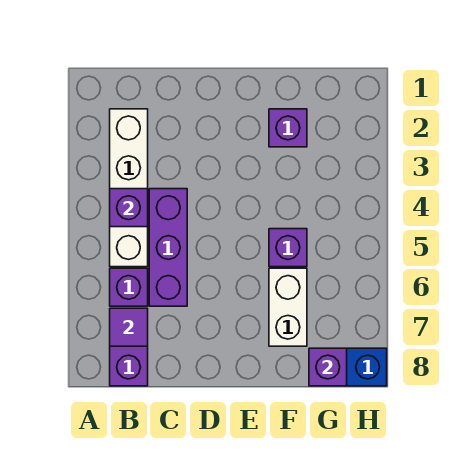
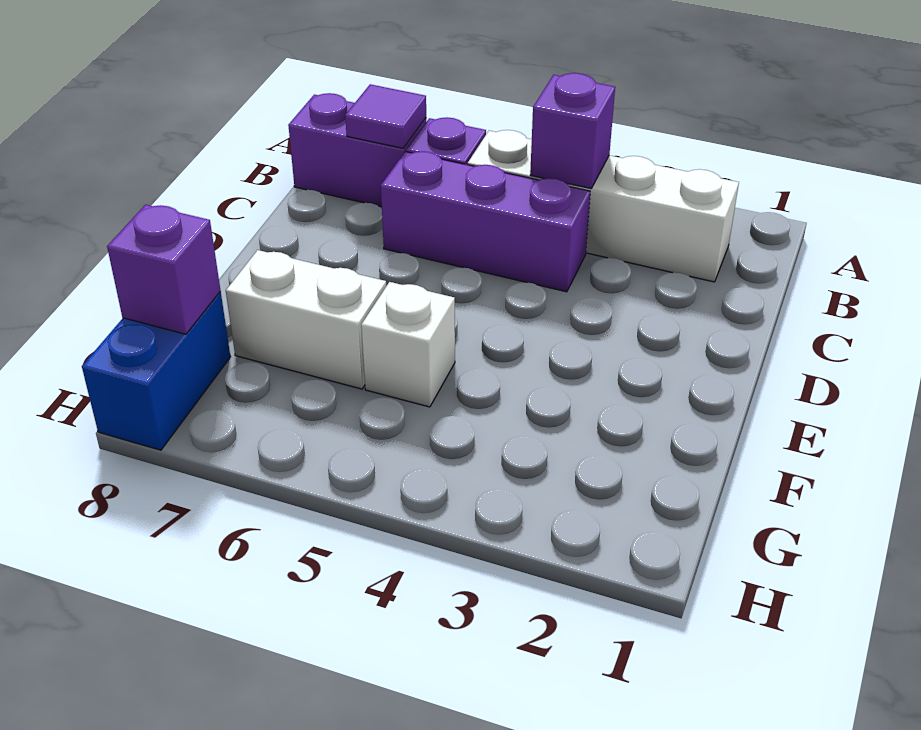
purple brick F2 level 1 -> none
purple brick F5 level 1 -> white brick F5 level 1

